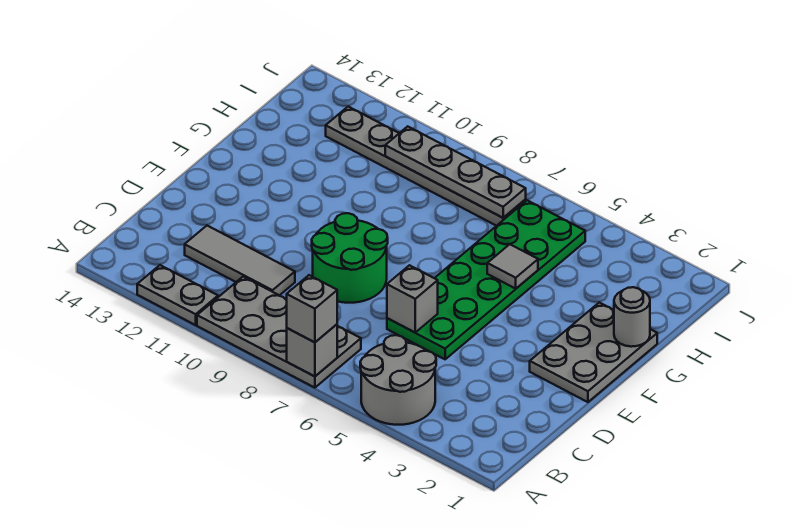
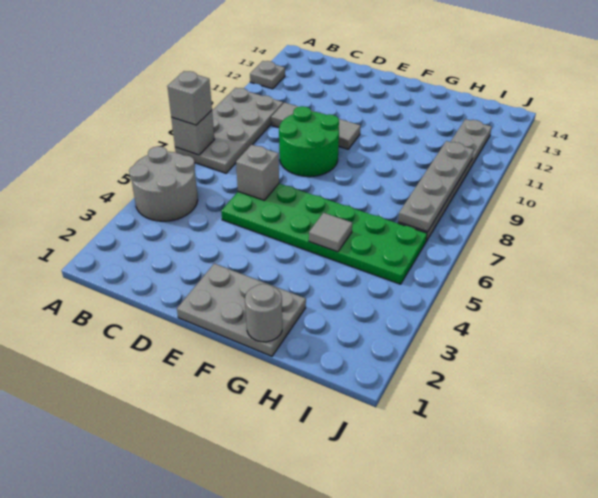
grey plate A11:A12 level 1 -> grey plate A12 level 1
grey tile C10:C12 level 1 -> grey tile C10:E10 level 1

